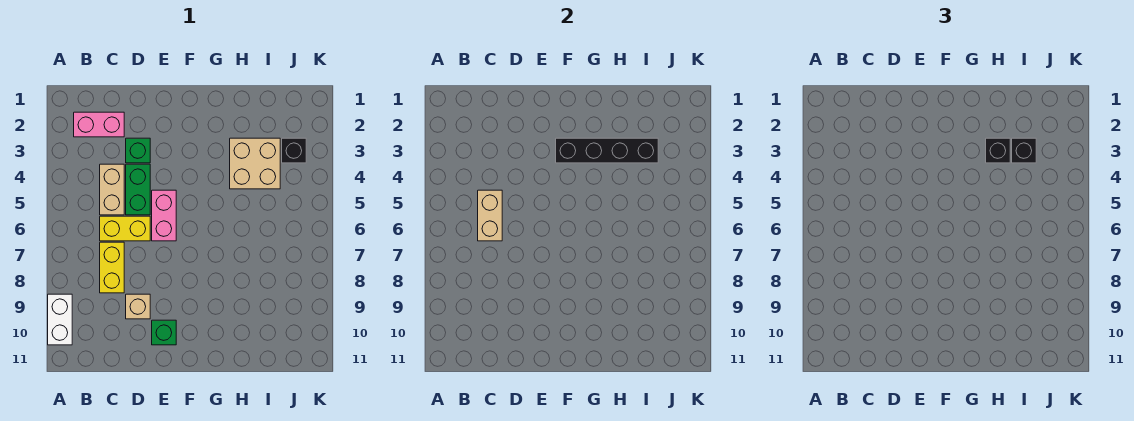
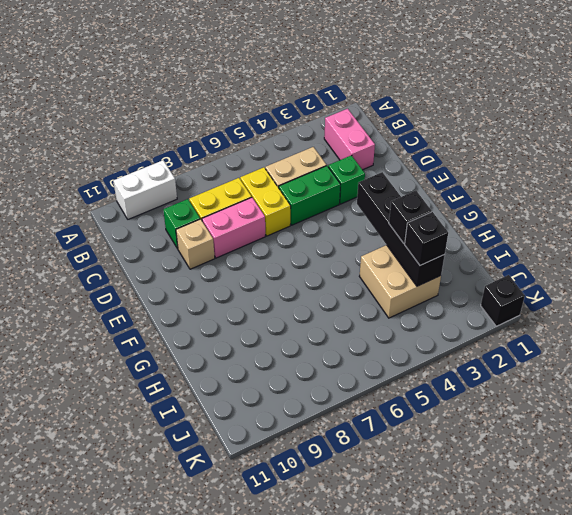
tan brick C5:C6 level 2 -> none
pink brick E5:E6 level 1 -> pink brick D7:D8 level 1
green brick E10 level 1 -> green brick C9 level 1
black brick J3 level 1 -> black brick K1 level 1

